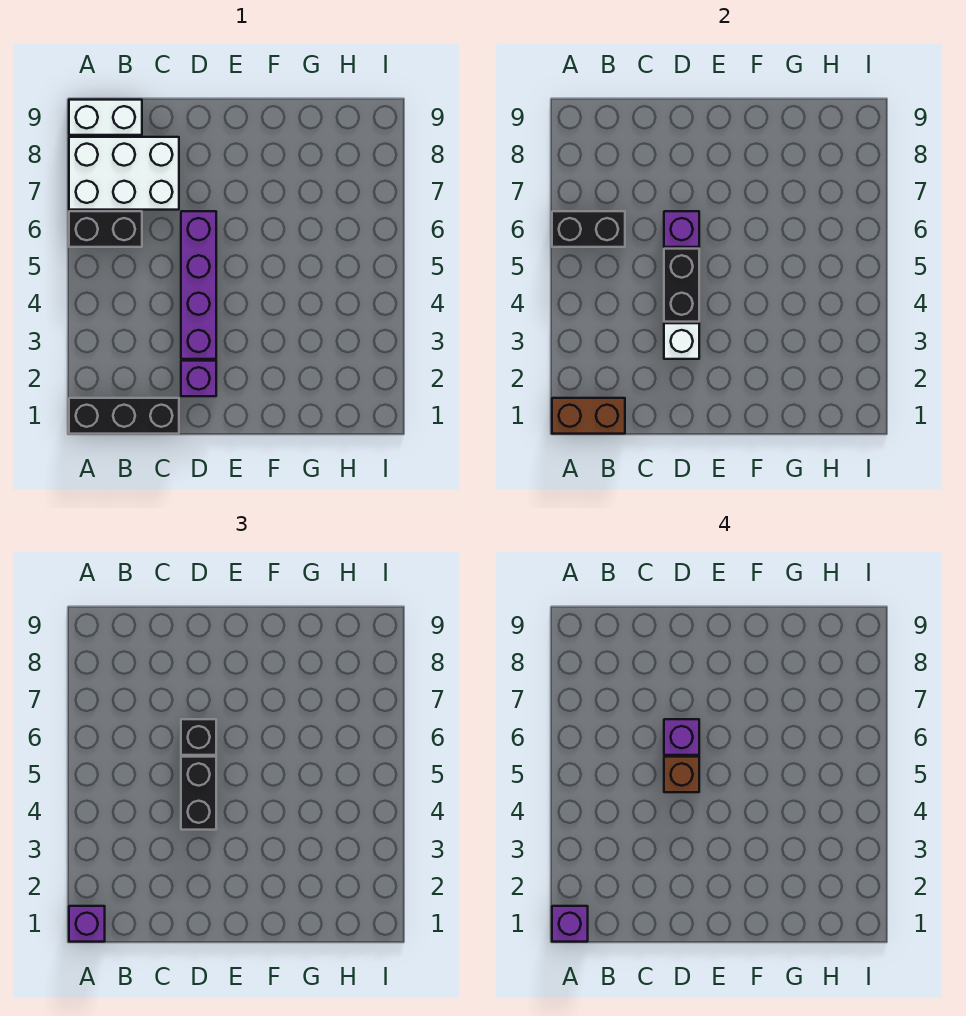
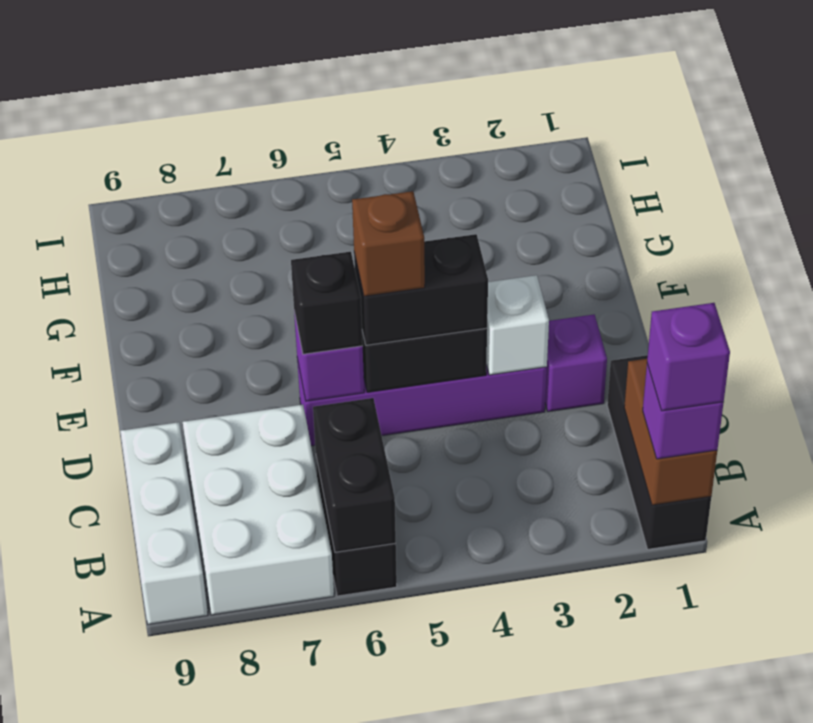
white brick A9:B9 level 1 -> white brick A9:C9 level 1
purple brick D6 level 4 -> none

